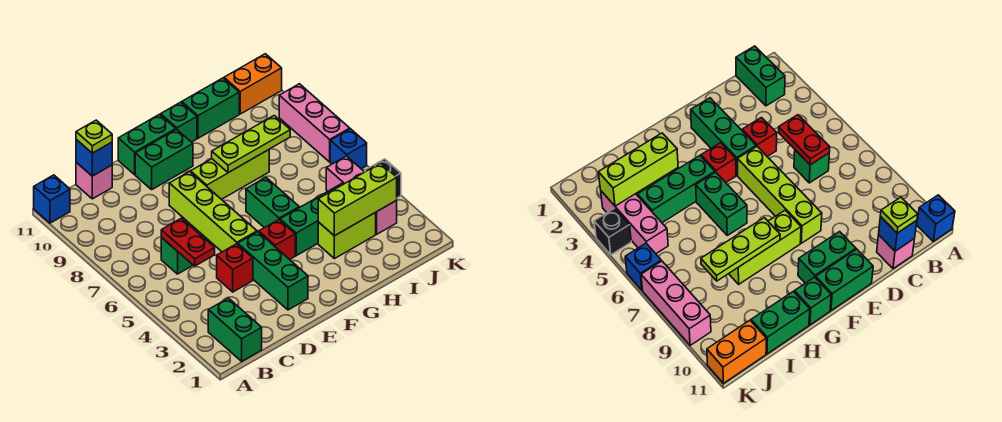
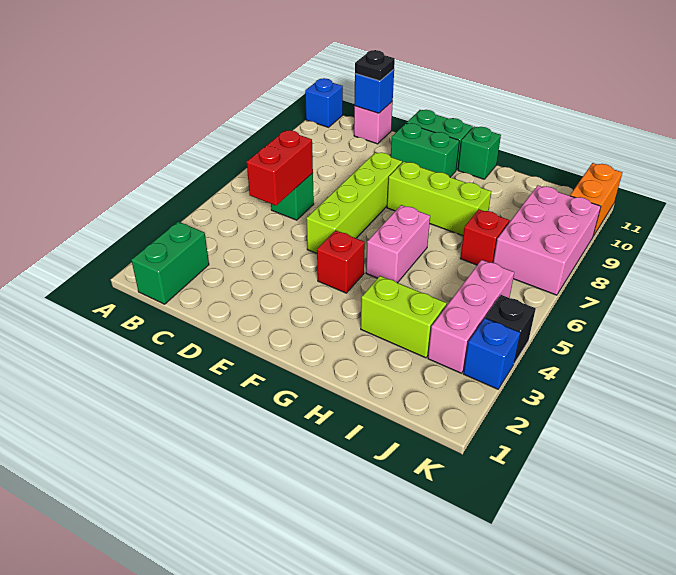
red plate C5:C6 level 2 -> red brick C5:C6 level 2
lime plate C11 level 3 -> black plate C11 level 3
red brick D4 level 1 -> red brick I7 level 1
green brick E2:E4 level 1 -> none
green brick G4:I4 level 1 -> none
green brick G5:G6 level 1 -> pink brick G5:G6 level 1
lime plate G8:I8 level 2 -> none
lime brick H3:J3 level 2 -> none
green brick H11:I11 level 1 -> none
orange brick J11:K11 level 1 -> orange brick K10:K11 level 1
blue brick K6 level 1 -> blue brick K3 level 1
pink brick K7:K9 level 1 -> pink brick J7:K9 level 1

